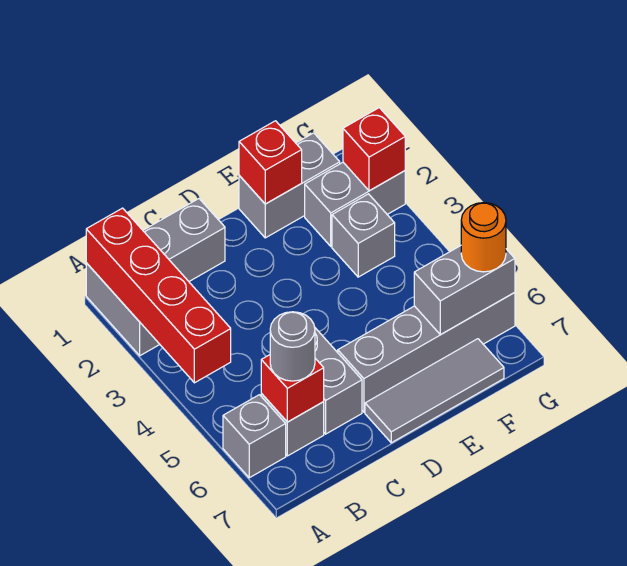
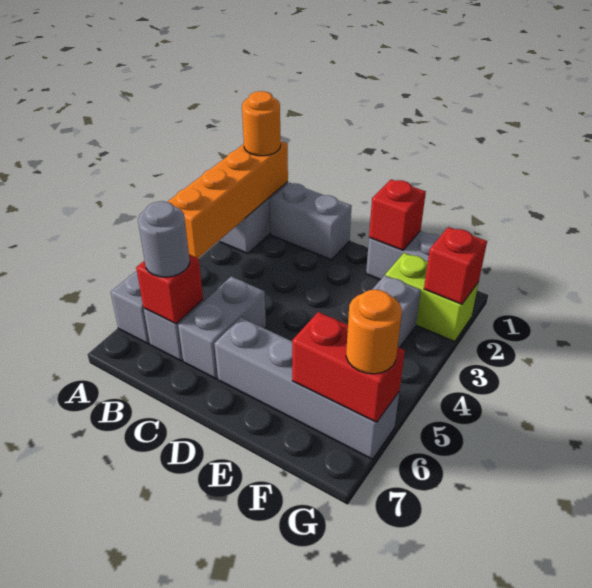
red brick A1:A4 level 2 -> orange brick A1:A4 level 2
none -> orange round brick A1 level 3
grey tile D7:F7 level 1 -> none
grey brick F2:G2 level 1 -> lime brick F2:G2 level 1
grey brick F6:G6 level 2 -> red brick F6:G6 level 2

